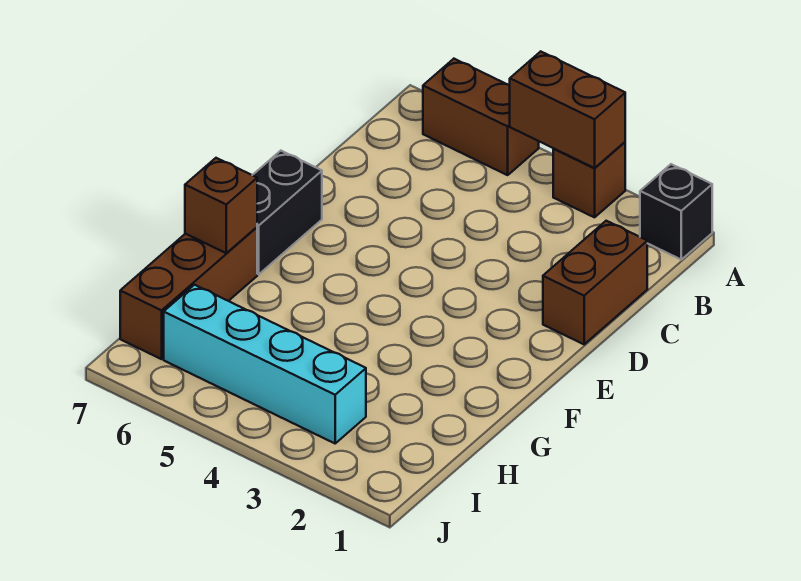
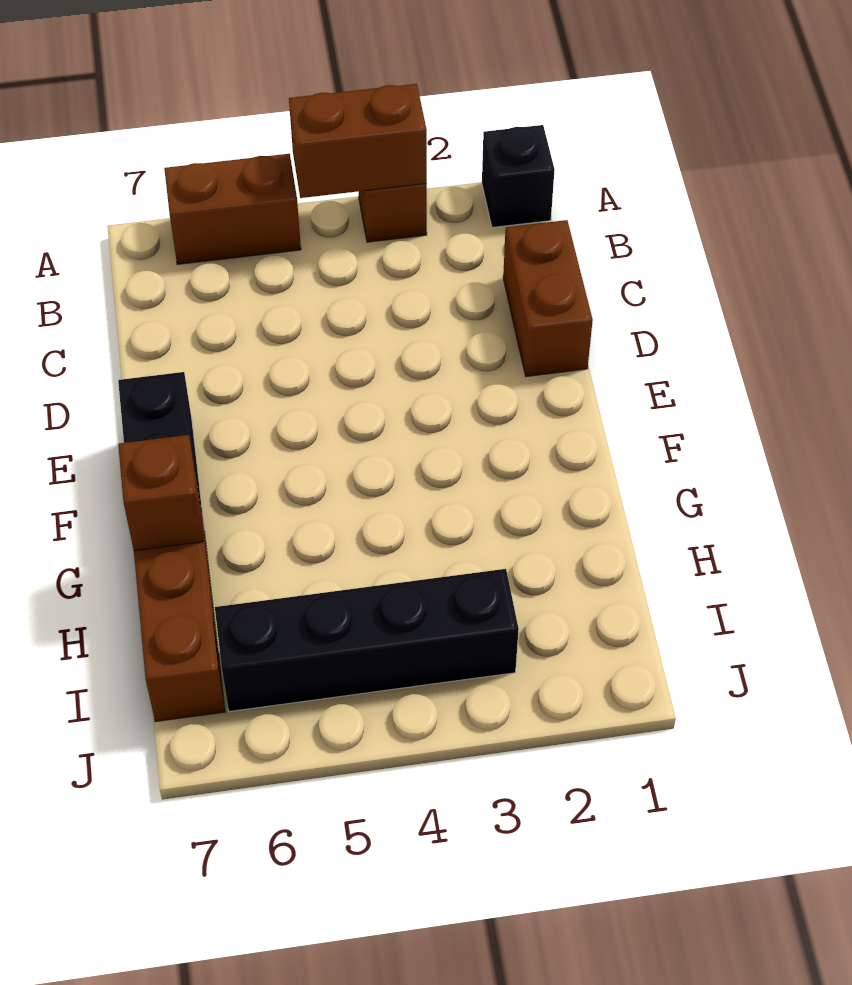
cyan brick I3:I6 level 1 -> black brick I3:I6 level 1

